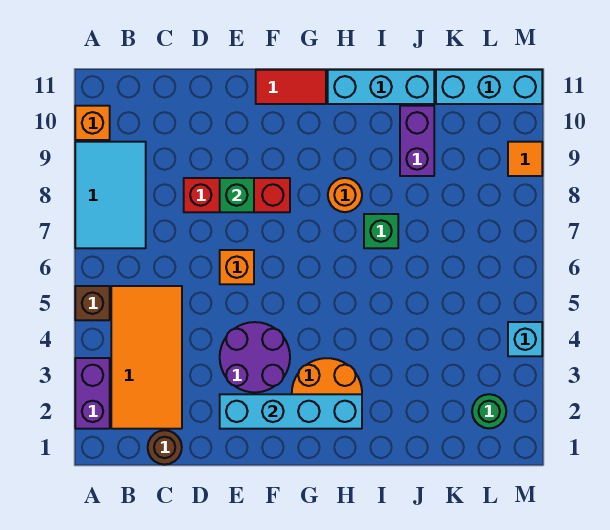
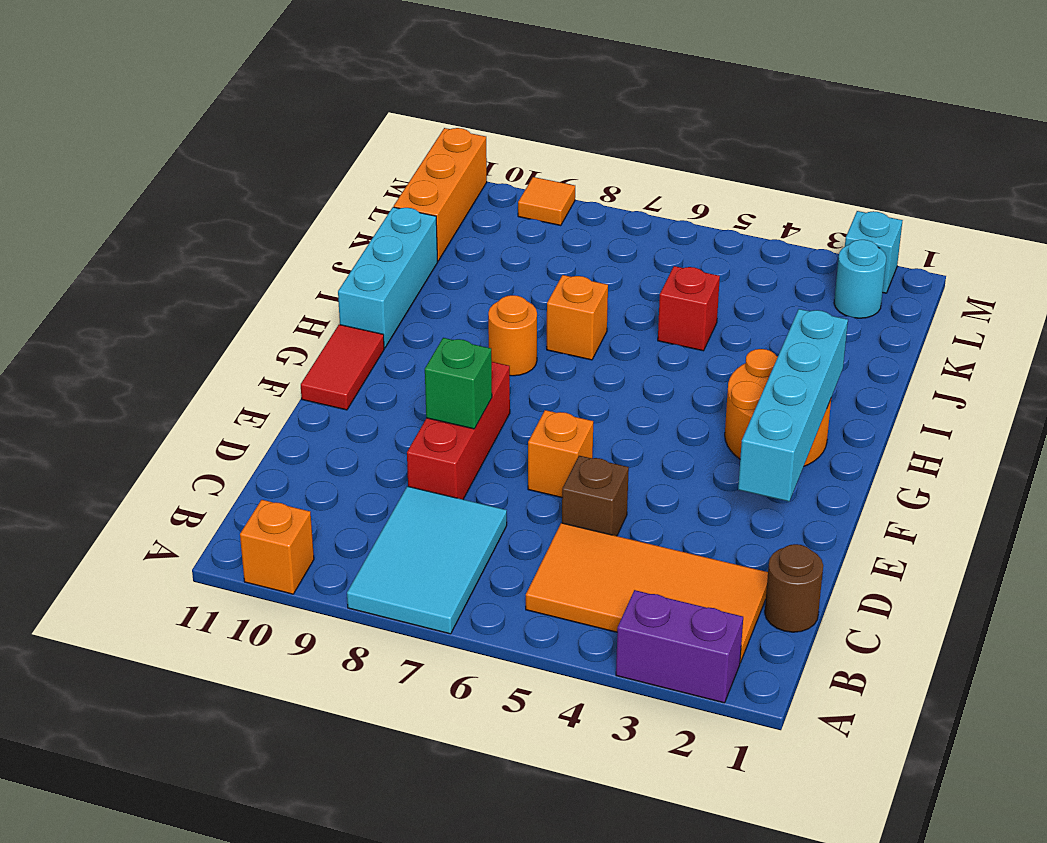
brown brick A5 level 1 -> brown brick D5 level 1
cyan tile A7:B9 level 1 -> cyan tile A7:C8 level 1
purple round brick E3:F4 level 1 -> none
green brick I7 level 1 -> orange brick I7 level 1
none -> red brick J5 level 1
purple brick J9:J10 level 1 -> none
cyan brick K11:M11 level 1 -> orange brick K11:M11 level 1
green round brick L2 level 1 -> cyan round brick L2 level 1
cyan brick M4 level 1 -> cyan brick M2 level 1

